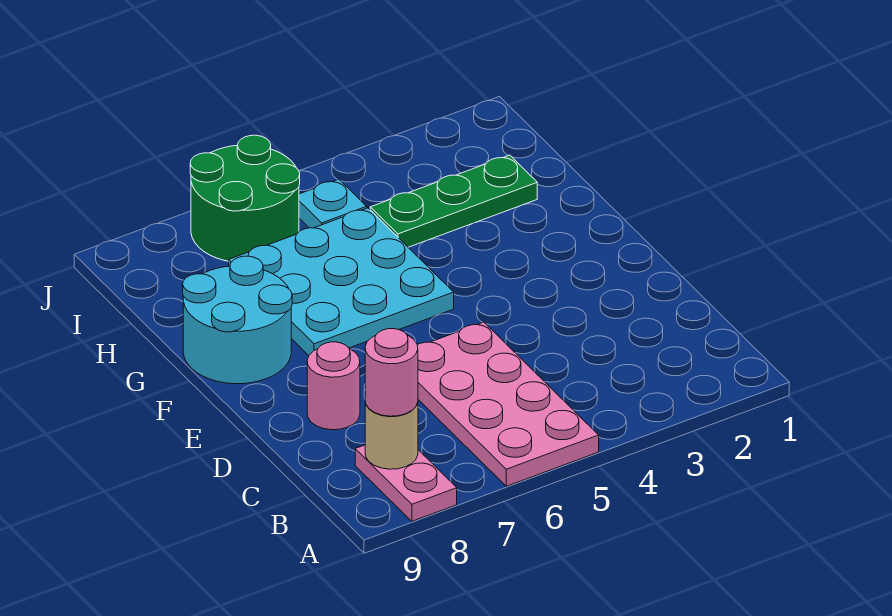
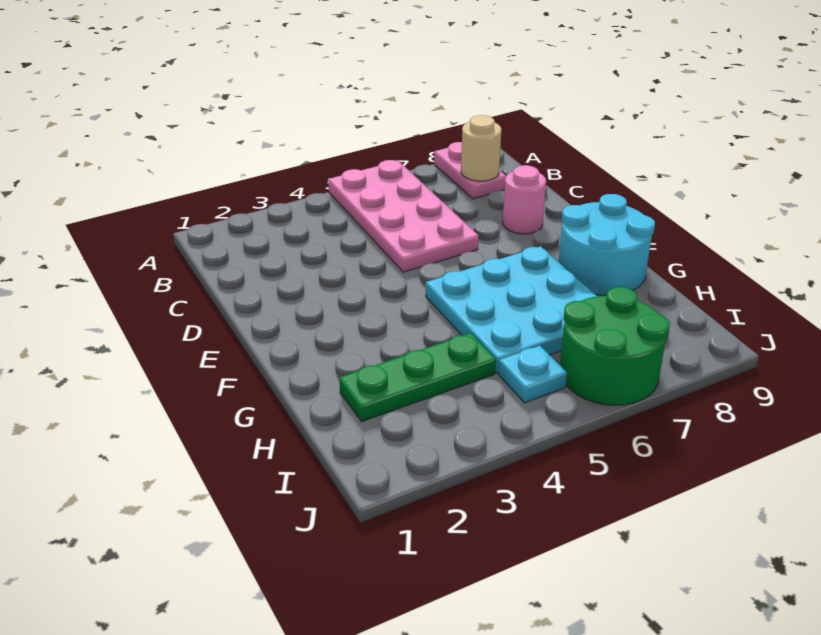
pink round brick B8 level 3 -> none

